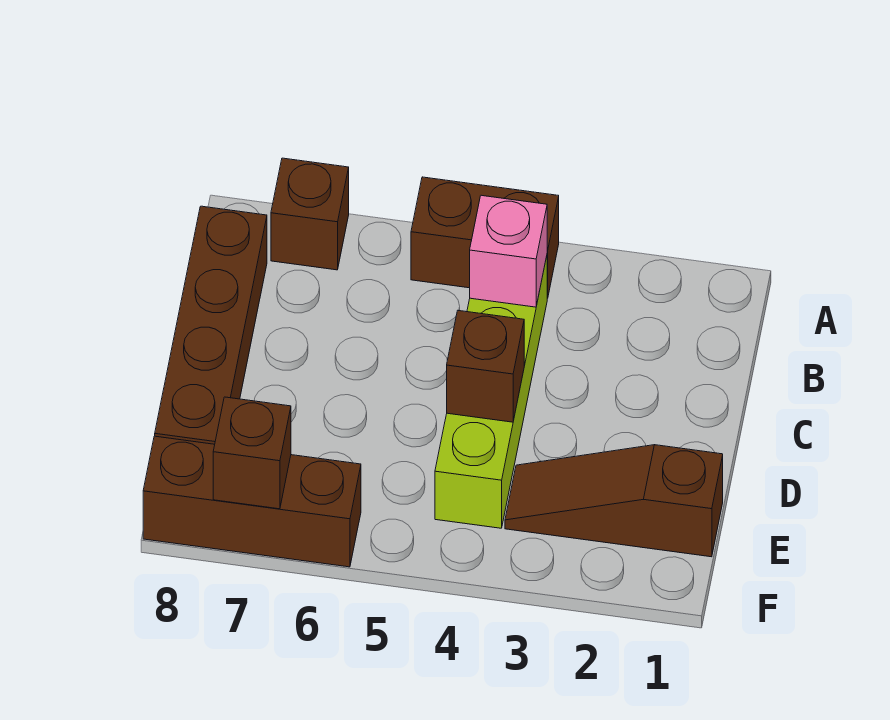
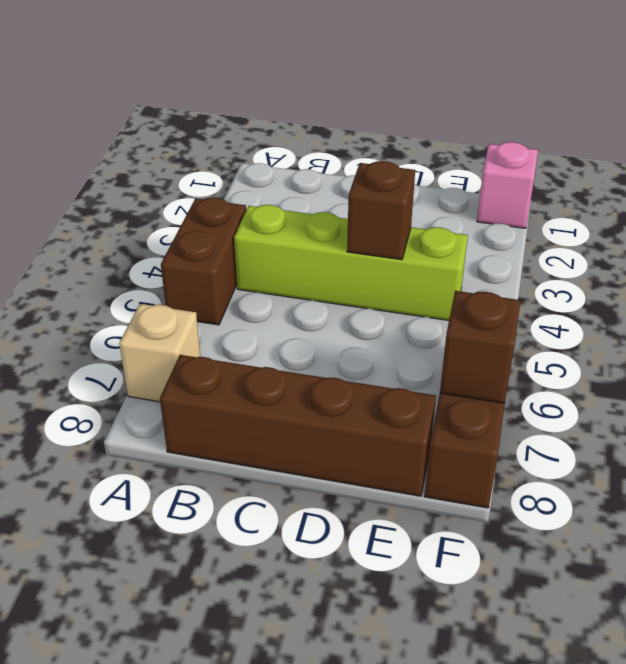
brown brick A7 level 1 -> tan brick A7 level 1
pink brick B4 level 2 -> pink brick F1 level 1
brown slope E1:E3 level 1 top 1 -> none

